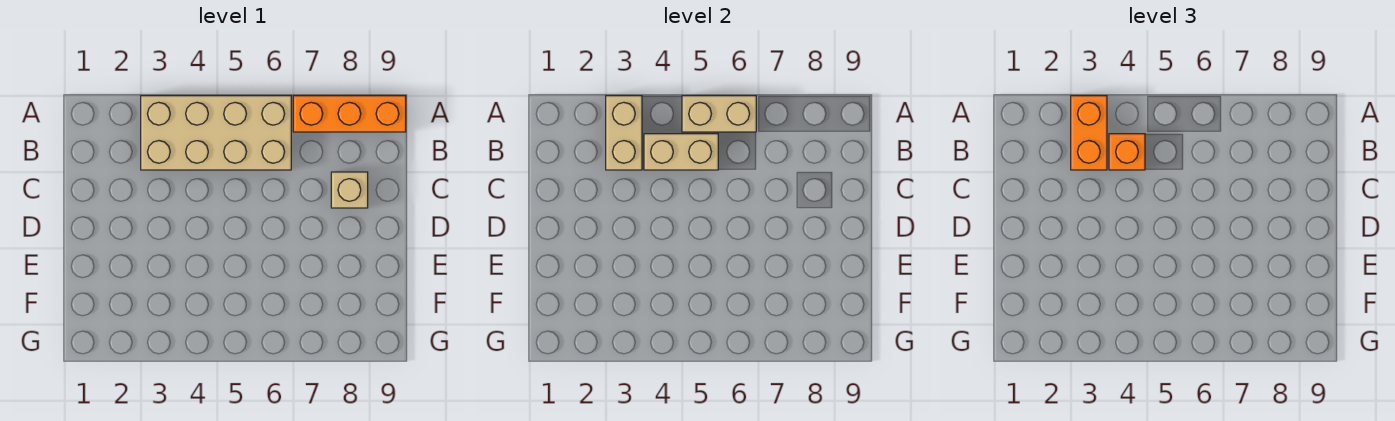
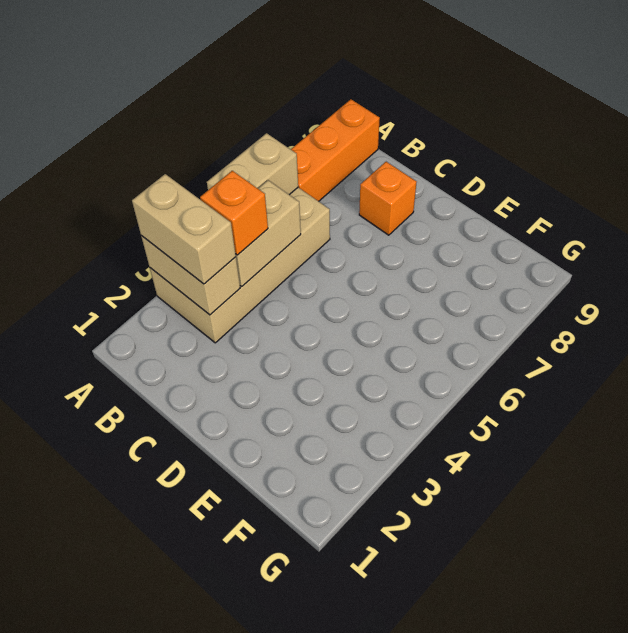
orange brick A3:B3 level 3 -> tan brick A3:B3 level 3
tan brick C8 level 1 -> orange brick C8 level 1

